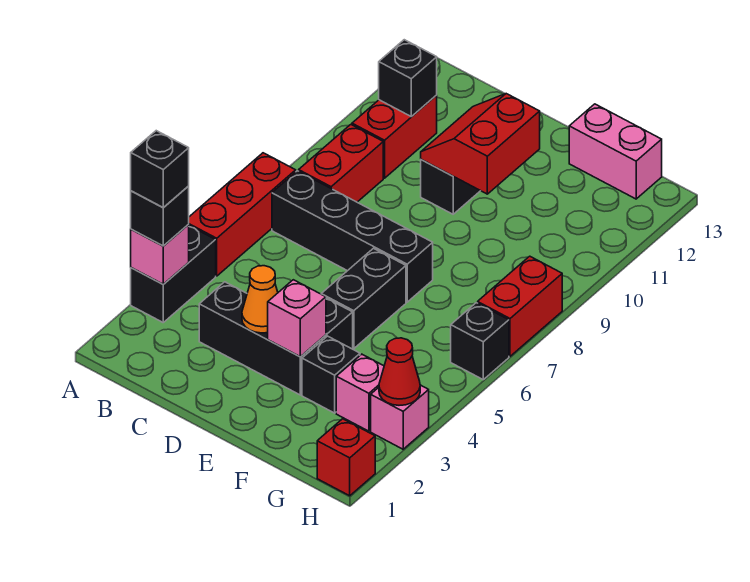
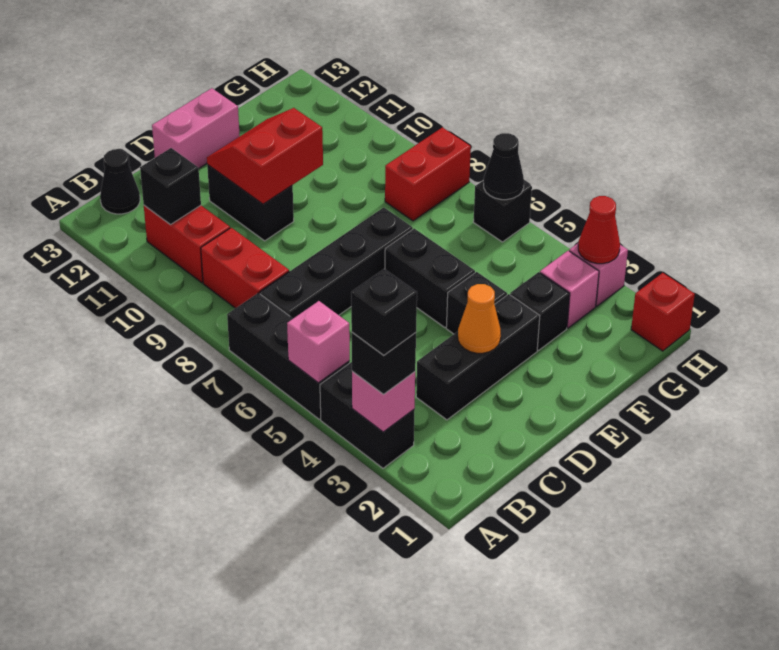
red brick A5:A7 level 1 -> black brick A5:A7 level 1
none -> black cone B13 level 1
red slope D10:E11 level 2 top E -> red slope D10:E11 level 2 top 10
pink brick E3 level 2 -> pink brick A5 level 2
pink brick F13:G13 level 1 -> pink brick D13:E13 level 1
none -> black cone H6 level 2
red brick H7:H8 level 1 -> red brick G8:H8 level 1

